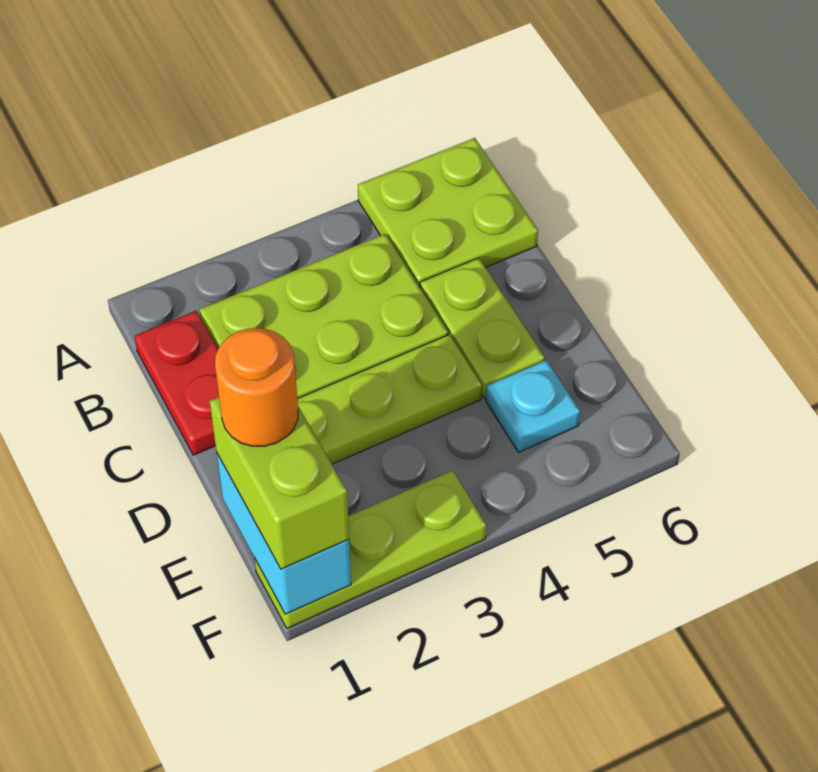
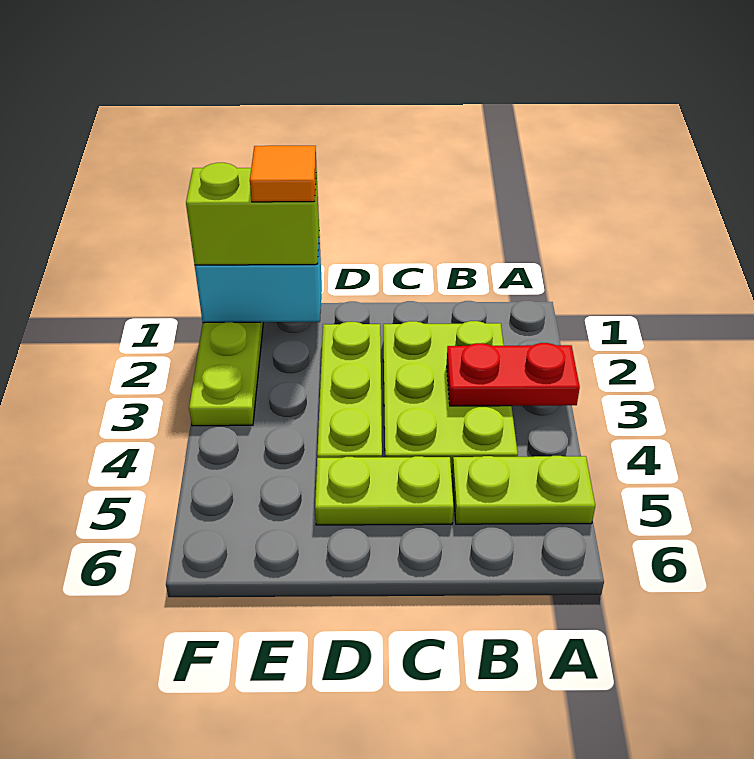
lime plate A5:B6 level 1 -> lime plate A5:B5 level 1
red plate B1:C1 level 1 -> red plate A3:B3 level 2
orange round brick E1 level 4 -> orange tile E1 level 4
cyan plate E5 level 1 -> none

